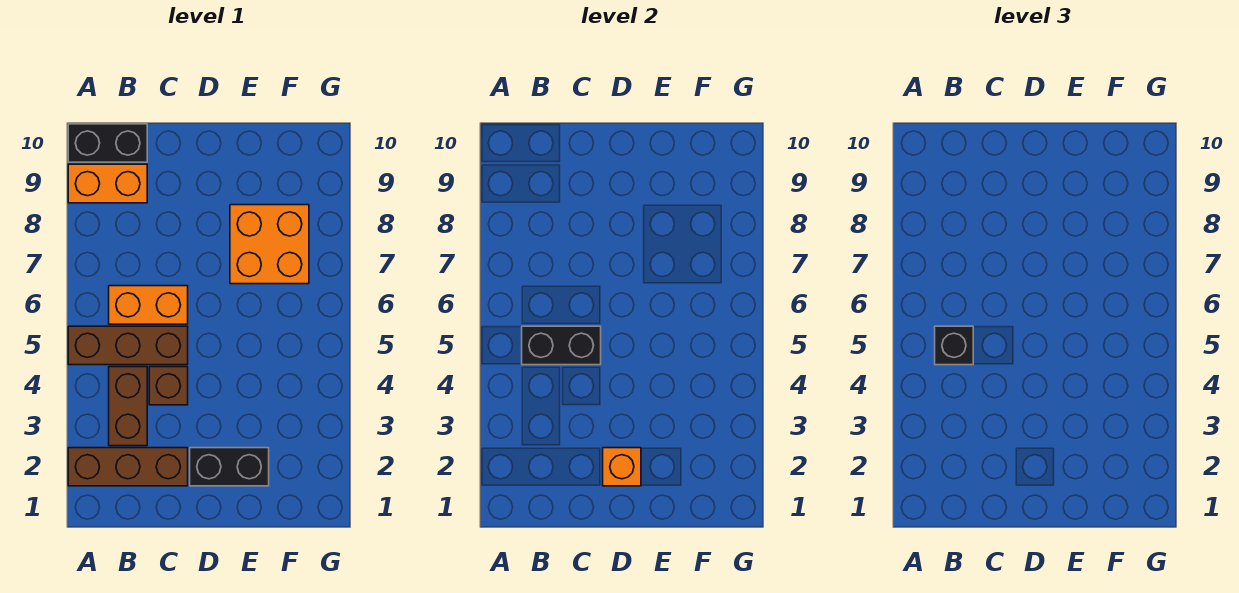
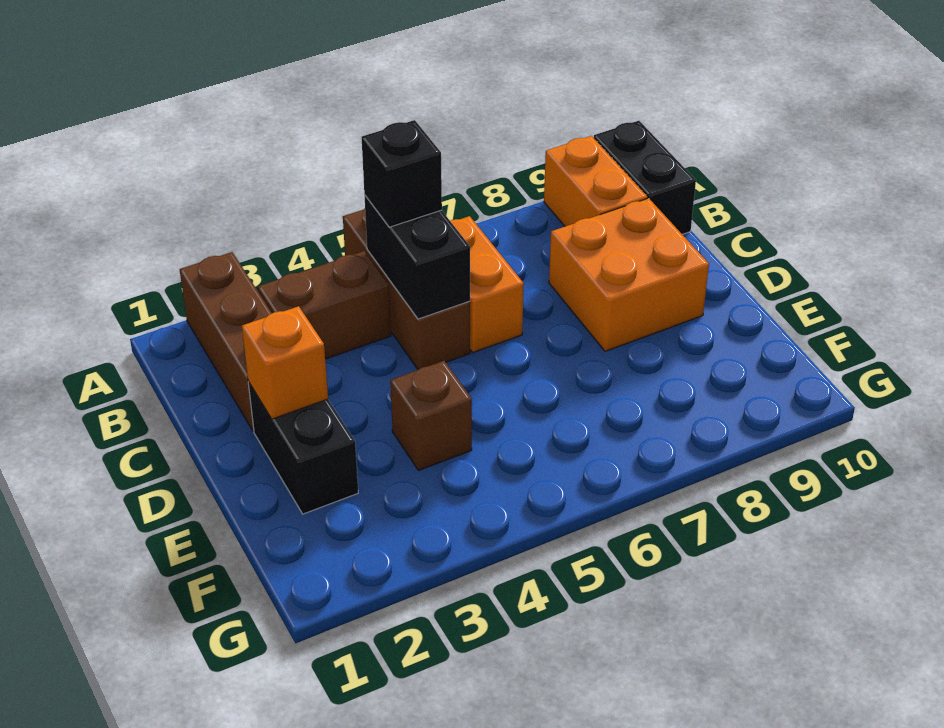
brown brick C4 level 1 -> brown brick E4 level 1
orange brick E7:F8 level 1 -> orange brick C8:D9 level 1

